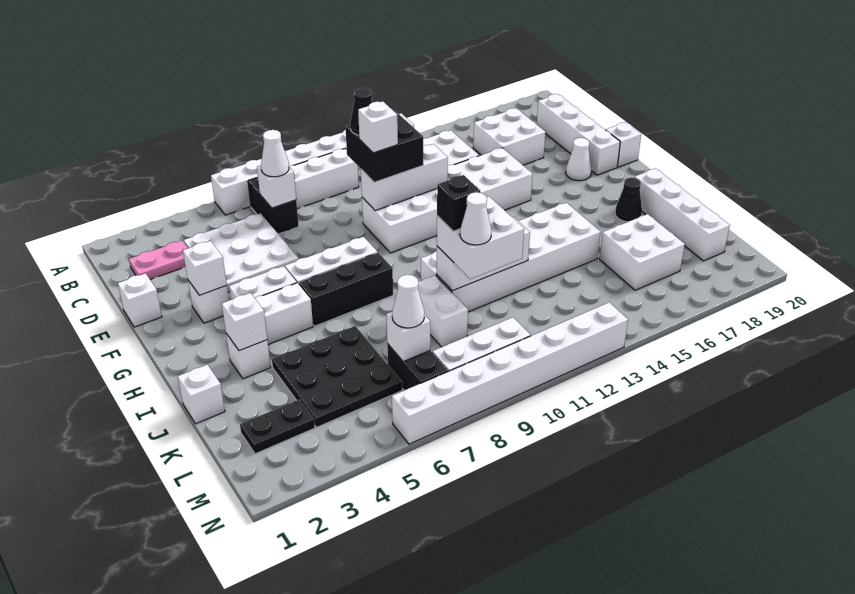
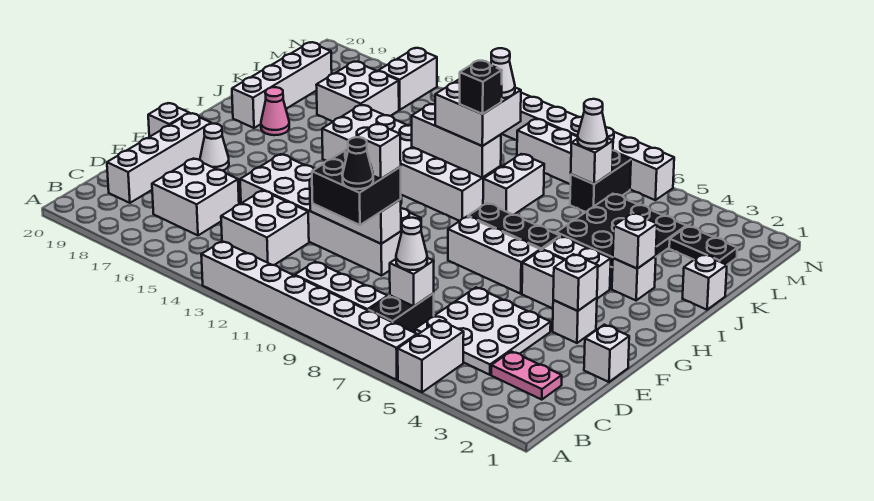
none -> white brick A5:B5 level 1
black cone I18 level 1 -> pink cone I18 level 1
none -> white brick M16:N16 level 1

